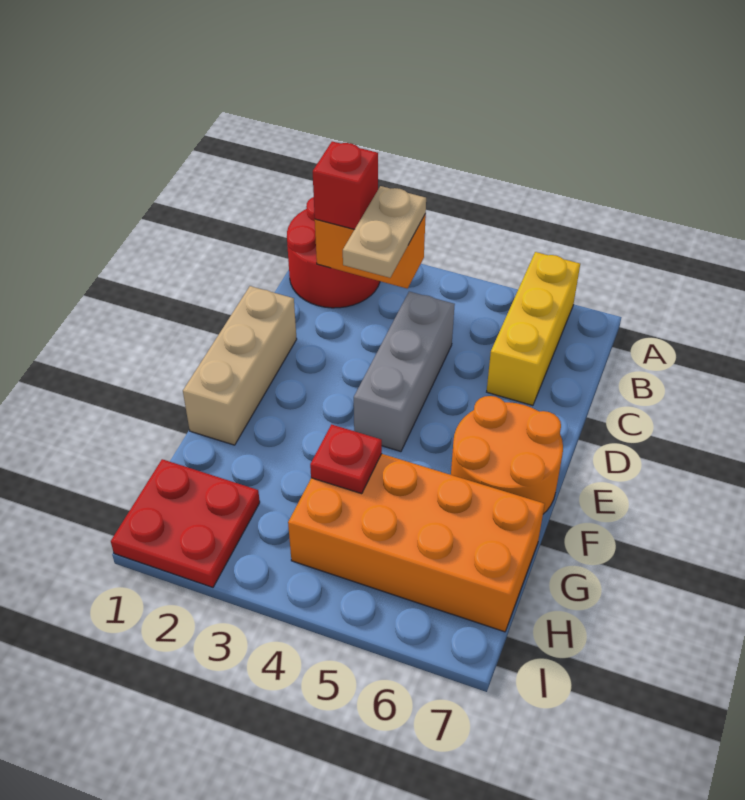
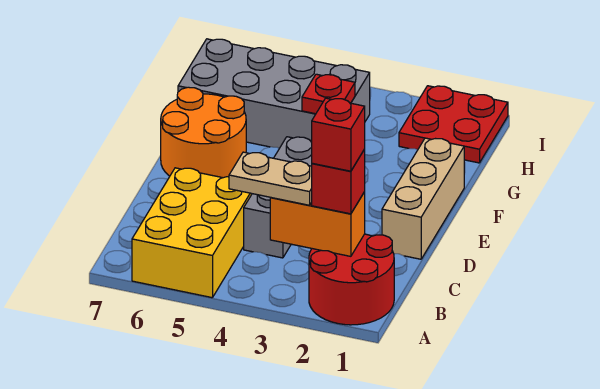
yellow brick A6:C6 level 1 -> yellow brick A5:C6 level 1
none -> red brick B2 level 4
tan plate B3:C3 level 3 -> tan plate B3:B4 level 3
orange brick G4:H7 level 1 -> grey brick G4:H7 level 1

